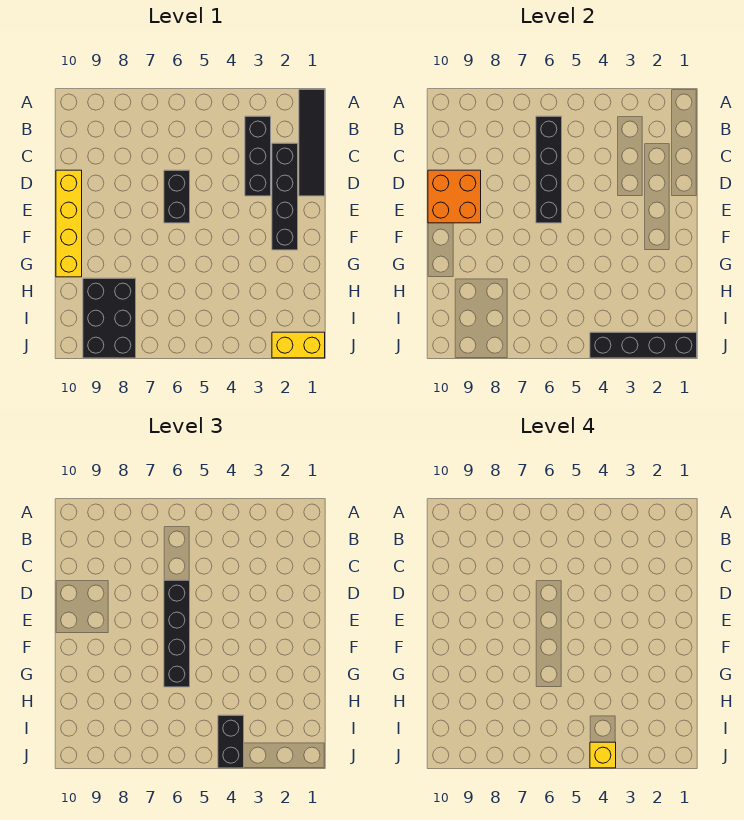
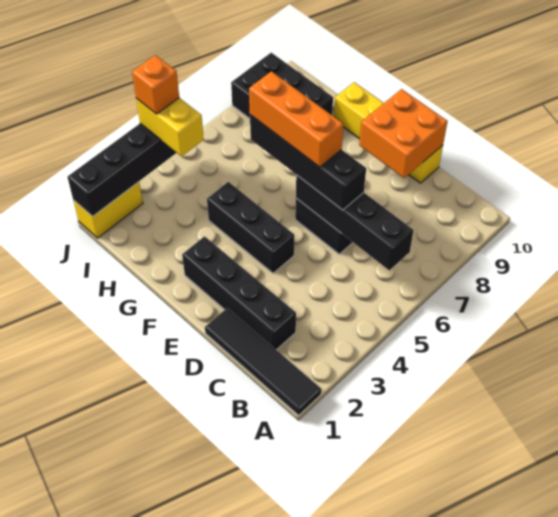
black brick B3:D3 level 1 -> black brick E4:G4 level 1
none -> orange brick E6:G6 level 4
black brick I4:J4 level 3 -> yellow brick I4:J4 level 3
yellow brick J4 level 4 -> orange brick J4 level 4

